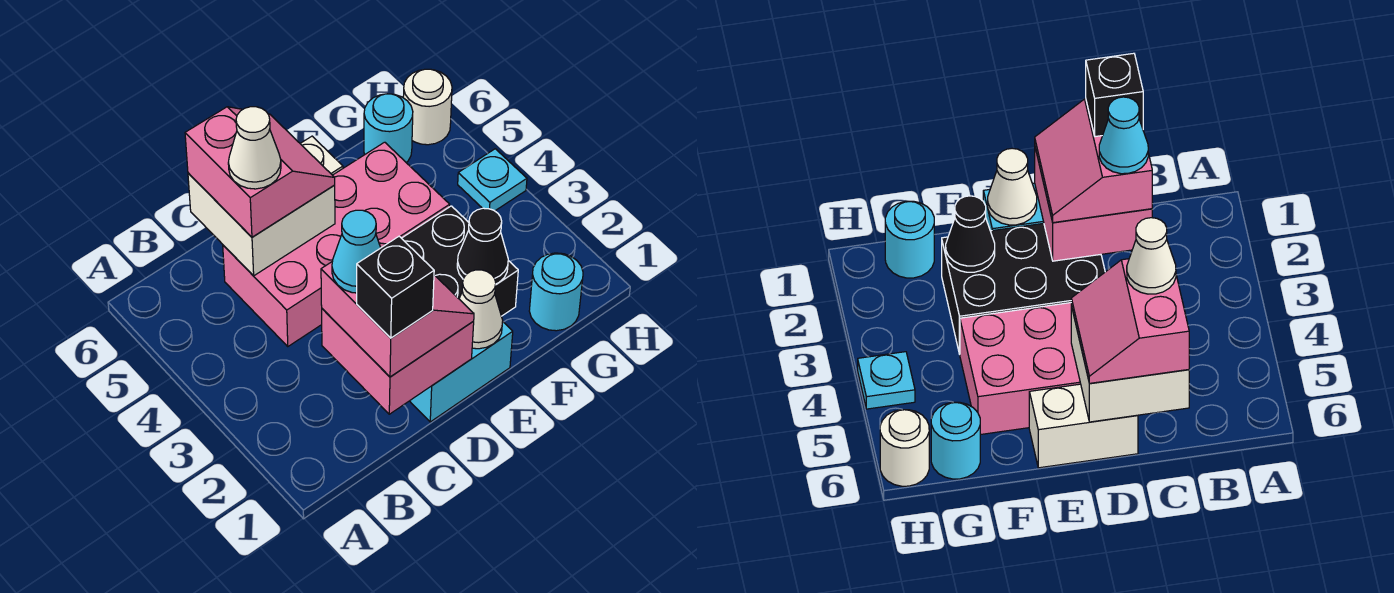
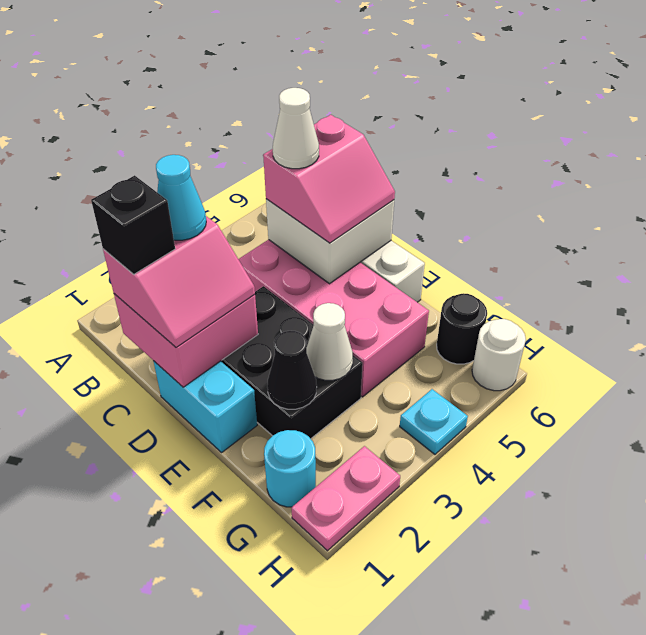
white cone E1 level 2 -> white cone F3 level 2
cyan round brick G6 level 1 -> black round brick G6 level 1
none -> pink plate H1:H2 level 1

